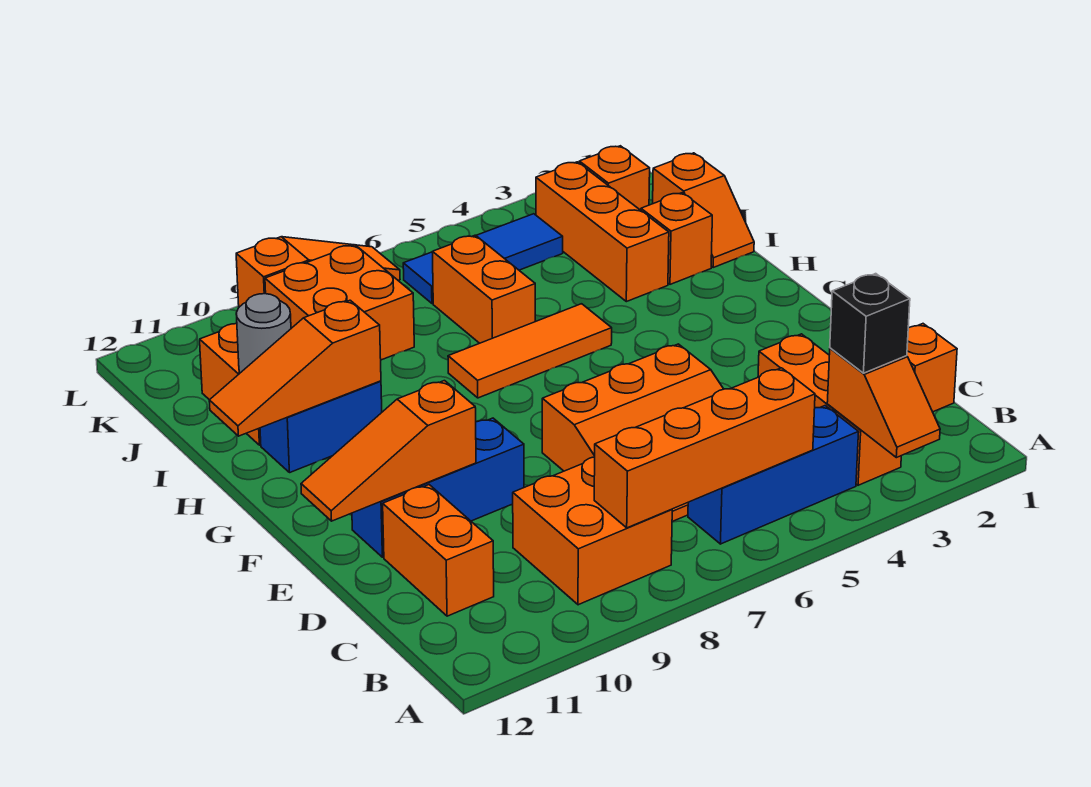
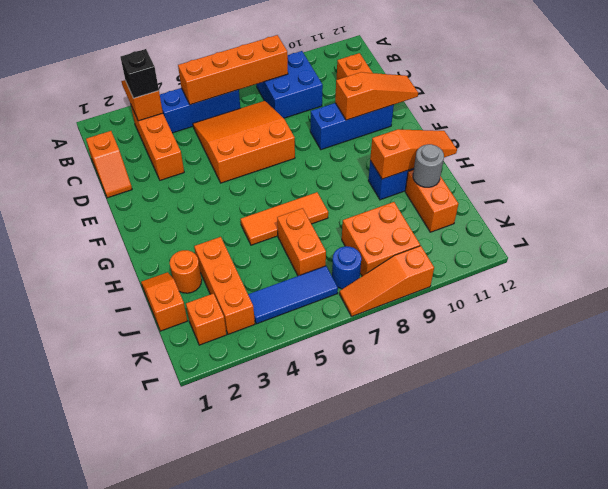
orange brick B8:C9 level 1 -> blue brick B8:C9 level 1
orange brick I2 level 1 -> orange round brick I2 level 1
none -> blue round brick K7 level 1

